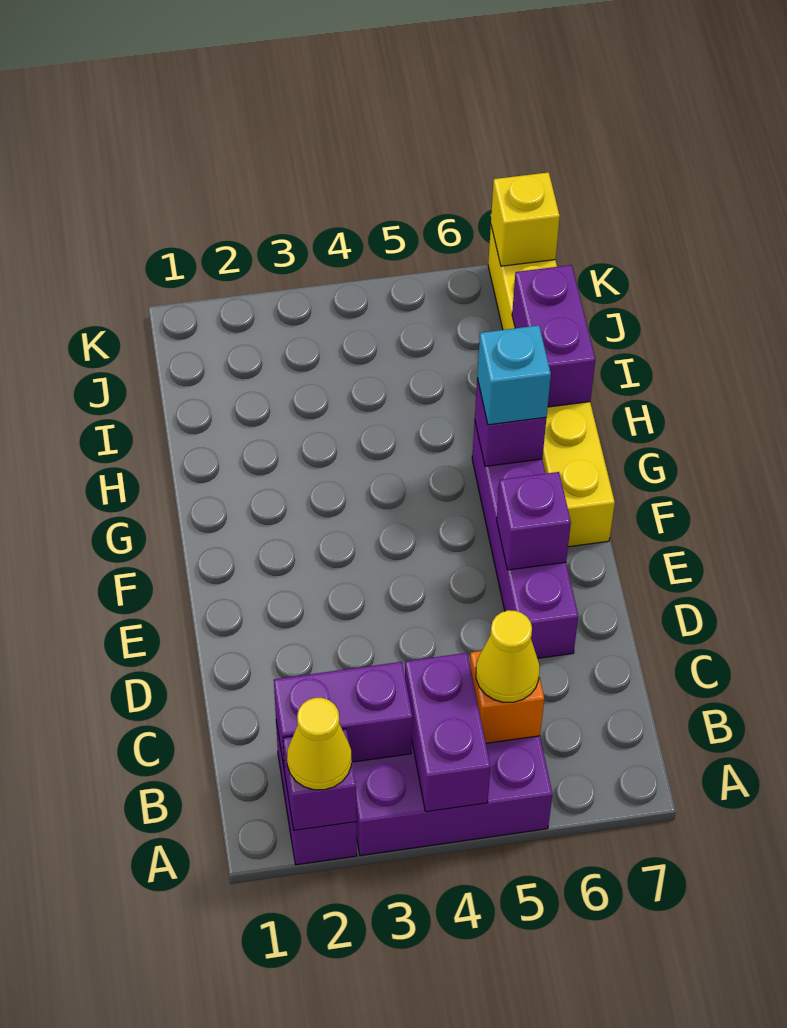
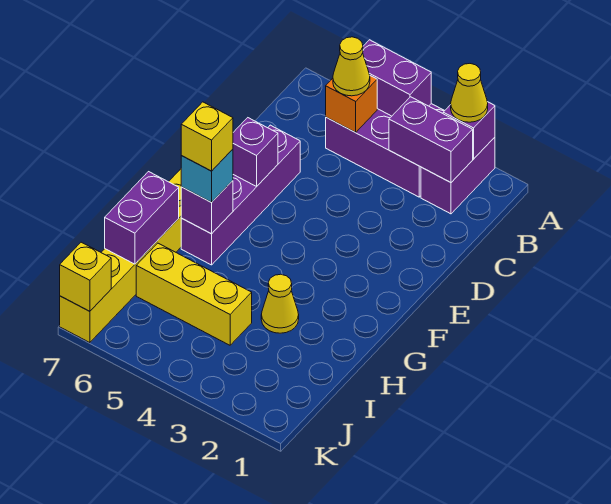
purple brick A4:B4 level 2 -> purple brick A4:A5 level 2
none -> yellow brick G6 level 4
none -> yellow cone H3 level 1
none -> yellow brick I4:I6 level 1

